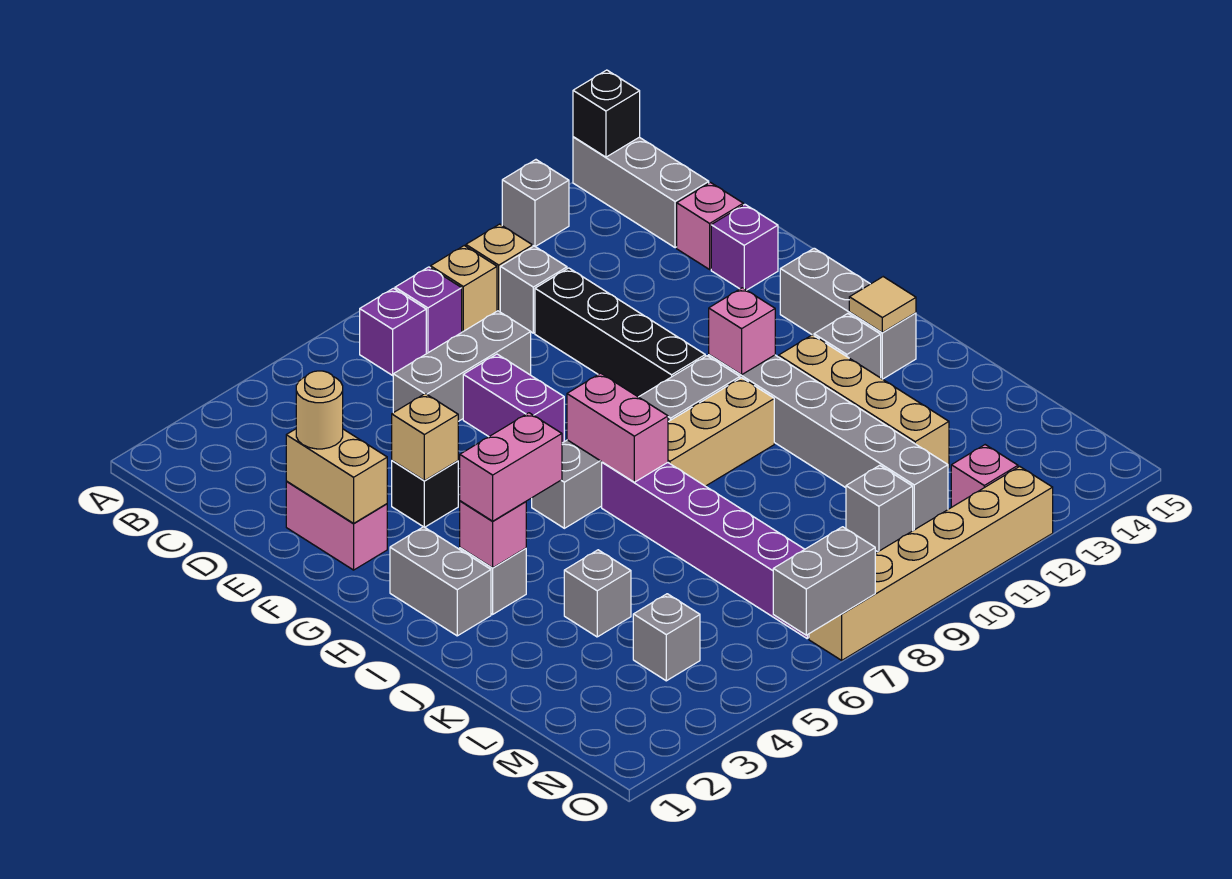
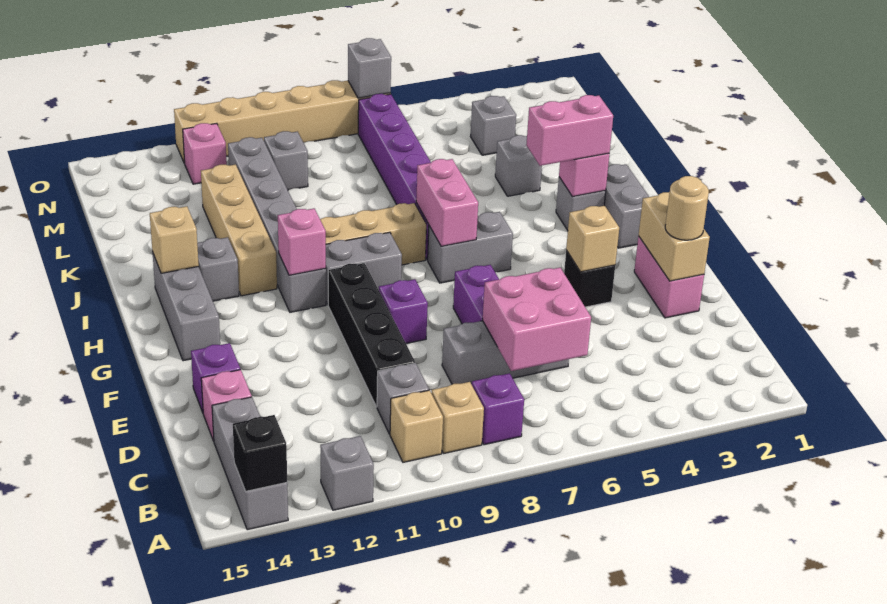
purple brick B7 level 1 -> purple brick F9 level 1
none -> pink brick C6:D7 level 2
tan tile I14 level 2 -> tan brick I14 level 2
grey brick O6:O7 level 2 -> grey brick O7 level 2

